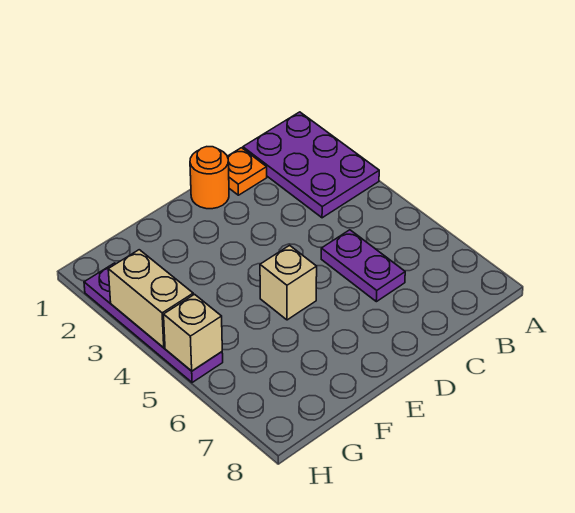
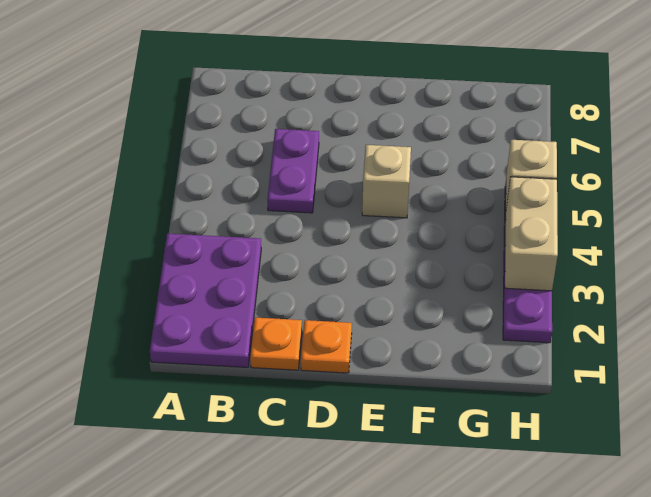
orange round brick D1 level 1 -> orange plate D1 level 1

